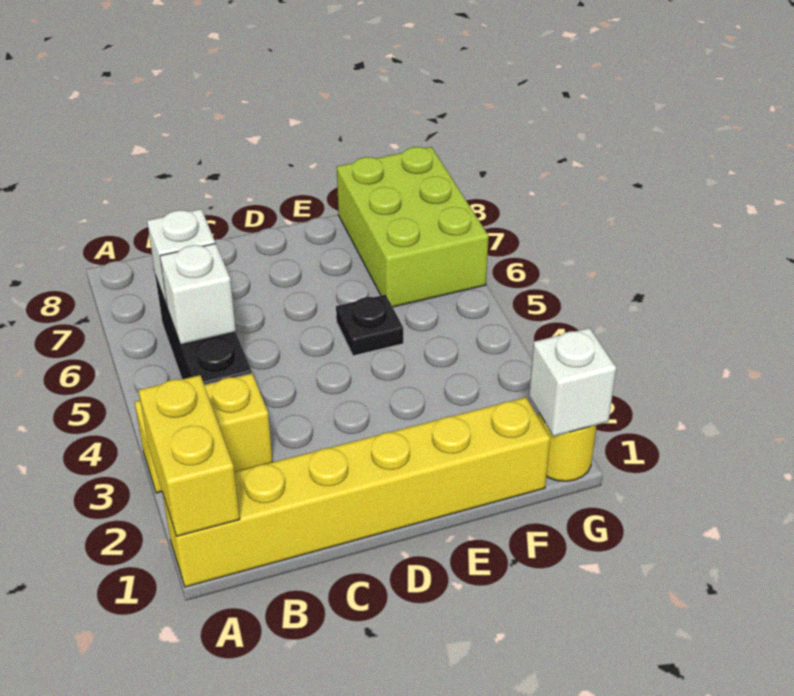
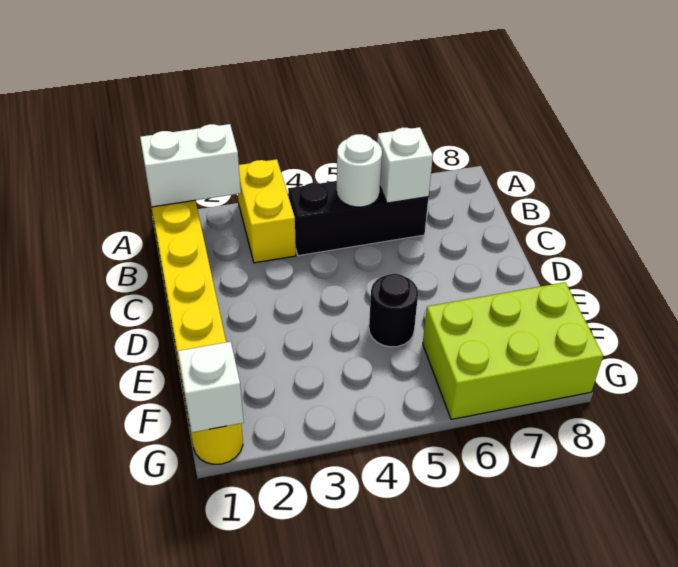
yellow brick A1:A2 level 2 -> white brick A1:A2 level 2
white brick B5 level 2 -> white round brick B5 level 2
black plate E5 level 1 -> black round brick E5 level 1

